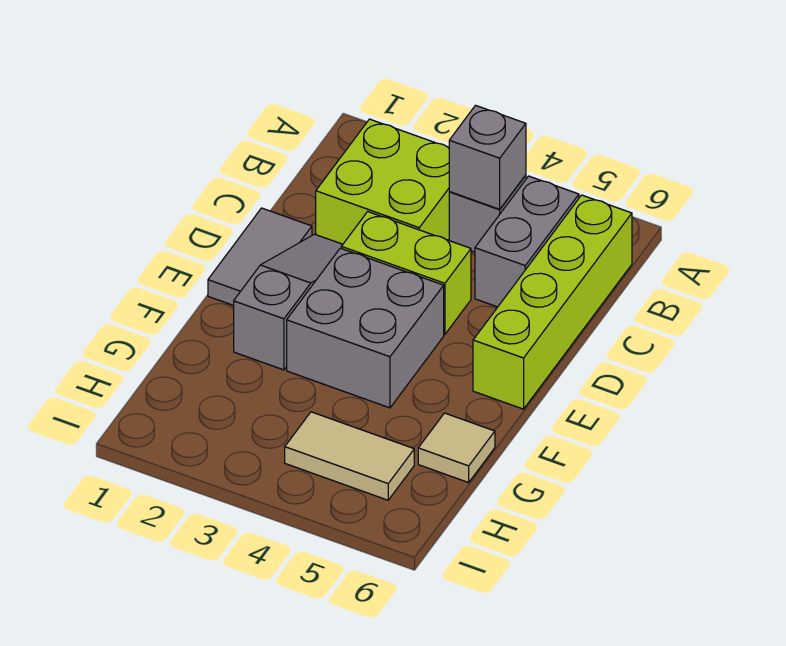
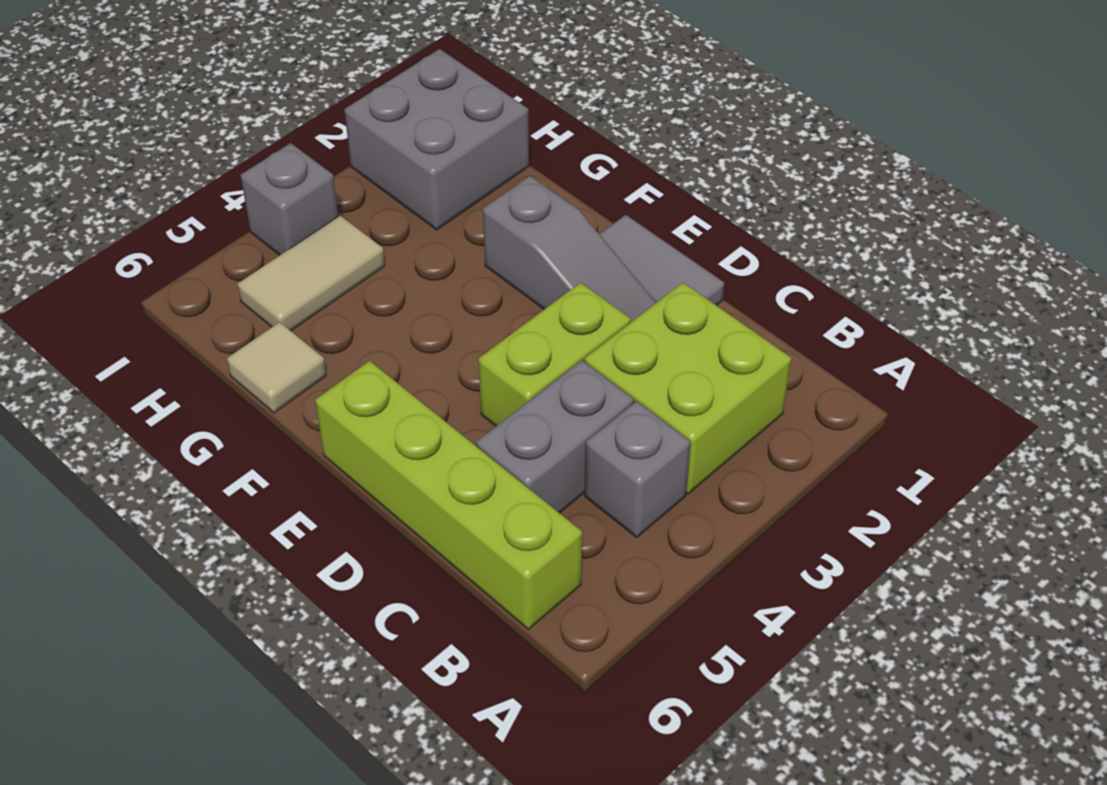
grey brick B4 level 2 -> grey brick I4 level 1
grey brick B5:C5 level 1 -> grey brick C4:C5 level 1
grey brick E3:F4 level 1 -> grey brick H1:I2 level 1

